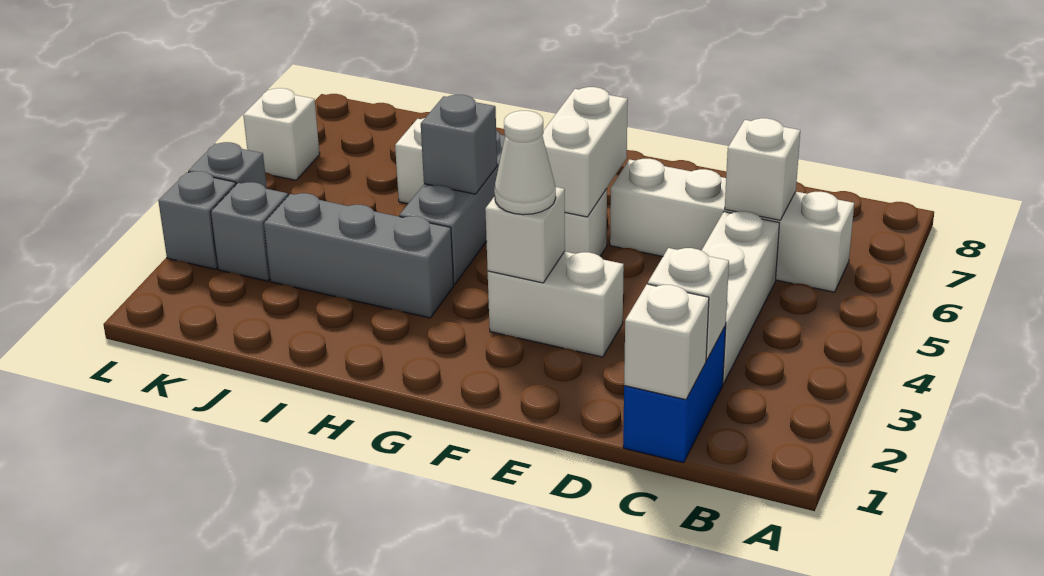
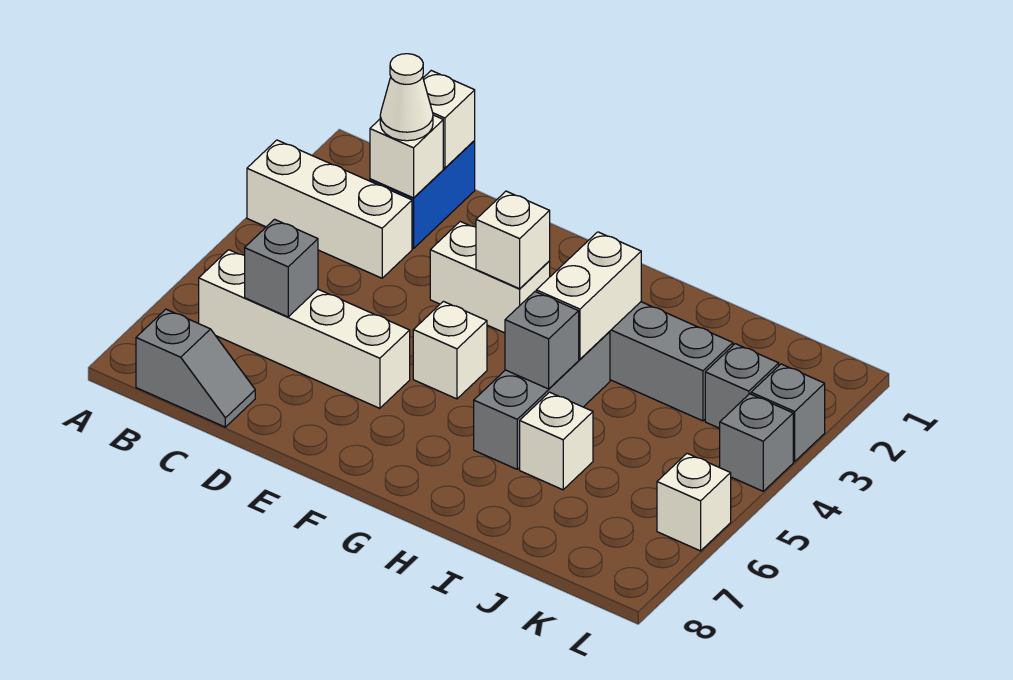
none -> grey slope B8:C8 level 1 top B
white brick C3:C5 level 1 -> white brick A3:C3 level 1
white brick C6 level 2 -> grey brick C6 level 2
white cone F3 level 3 -> white cone C2 level 3
white brick F5:F6 level 2 -> white brick H3:H4 level 2

